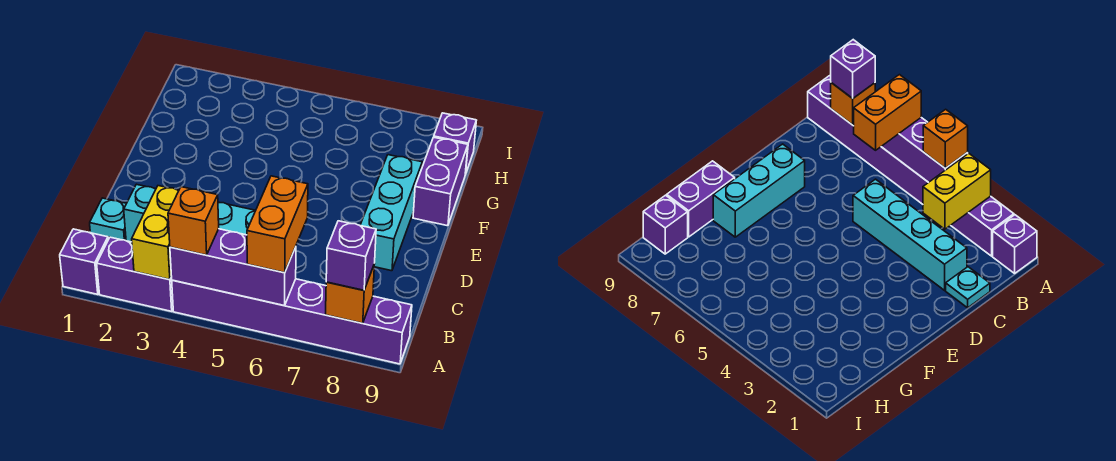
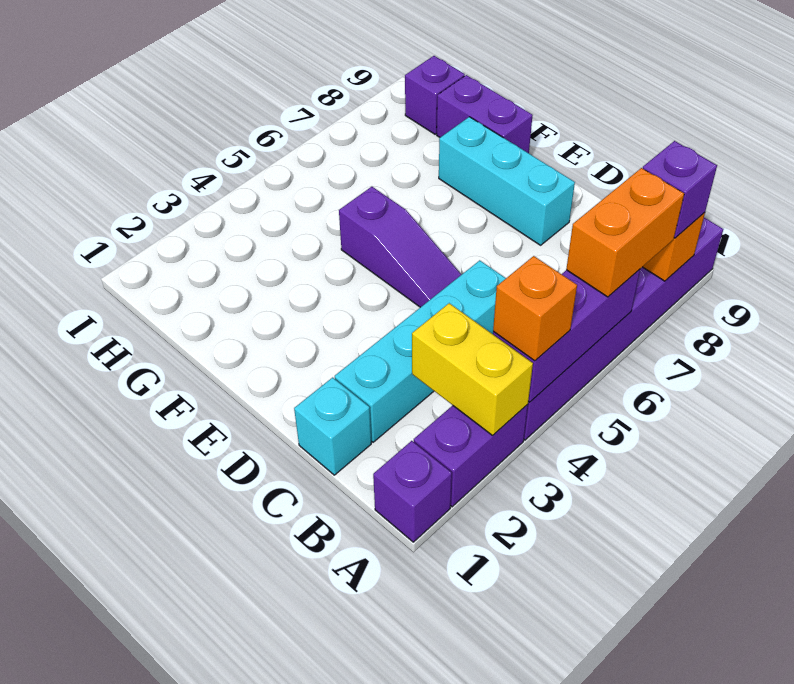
orange brick A6:B6 level 3 -> orange brick A6:A7 level 3
cyan plate C1 level 1 -> cyan brick C1 level 1
none -> purple slope D5:F5 level 1 top F

